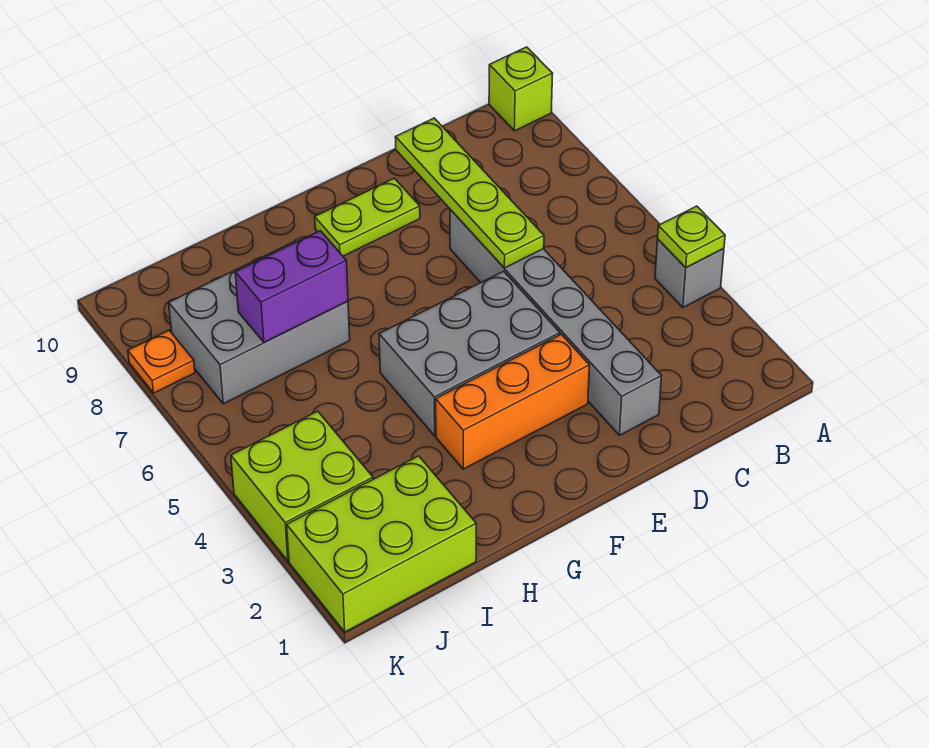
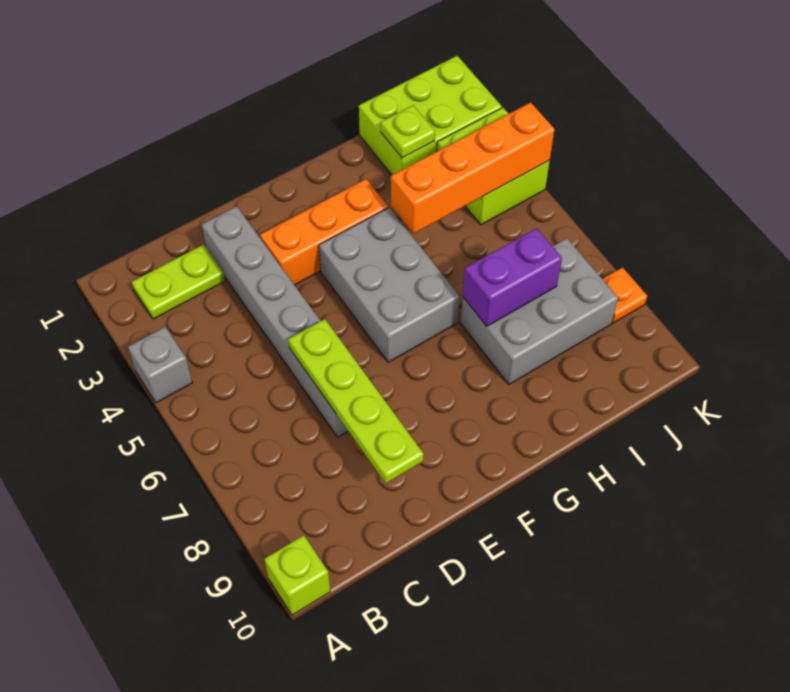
lime plate A4 level 2 -> lime plate I2 level 2
grey brick E4:G5 level 1 -> grey brick F4:G6 level 1
lime plate E9:F9 level 1 -> lime plate B2:C2 level 1
none -> orange brick H4:K4 level 2

